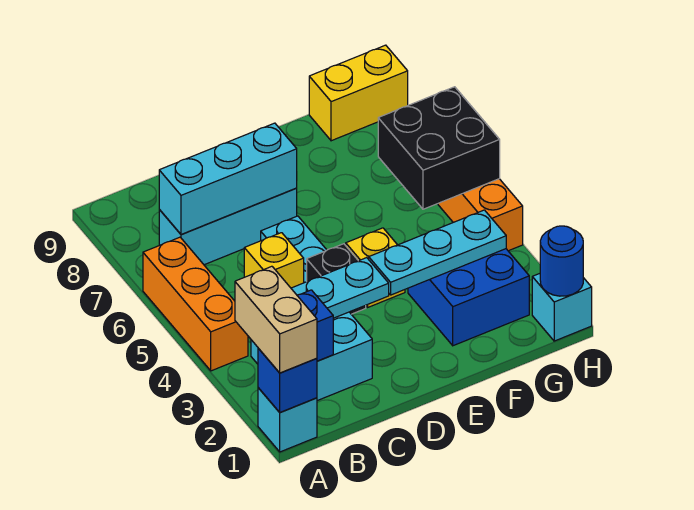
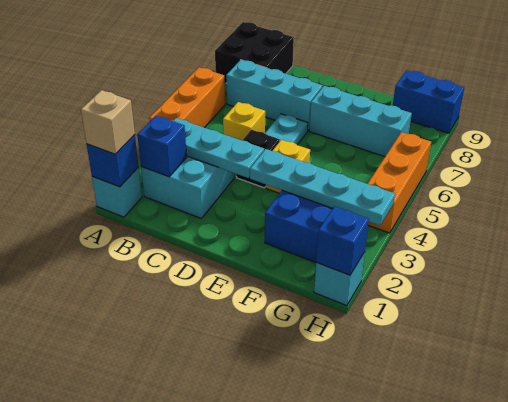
tan brick A1:A2 level 3 -> tan brick A1 level 3
cyan brick B7:D7 level 2 -> cyan brick E7:G7 level 1
cyan plate E3:G3 level 2 -> cyan plate E3:H3 level 2
black brick G5:H6 level 2 -> black brick A8:B9 level 1
yellow brick G9:H9 level 1 -> blue brick G9:H9 level 1
blue round brick H1 level 2 -> blue brick H1 level 2

